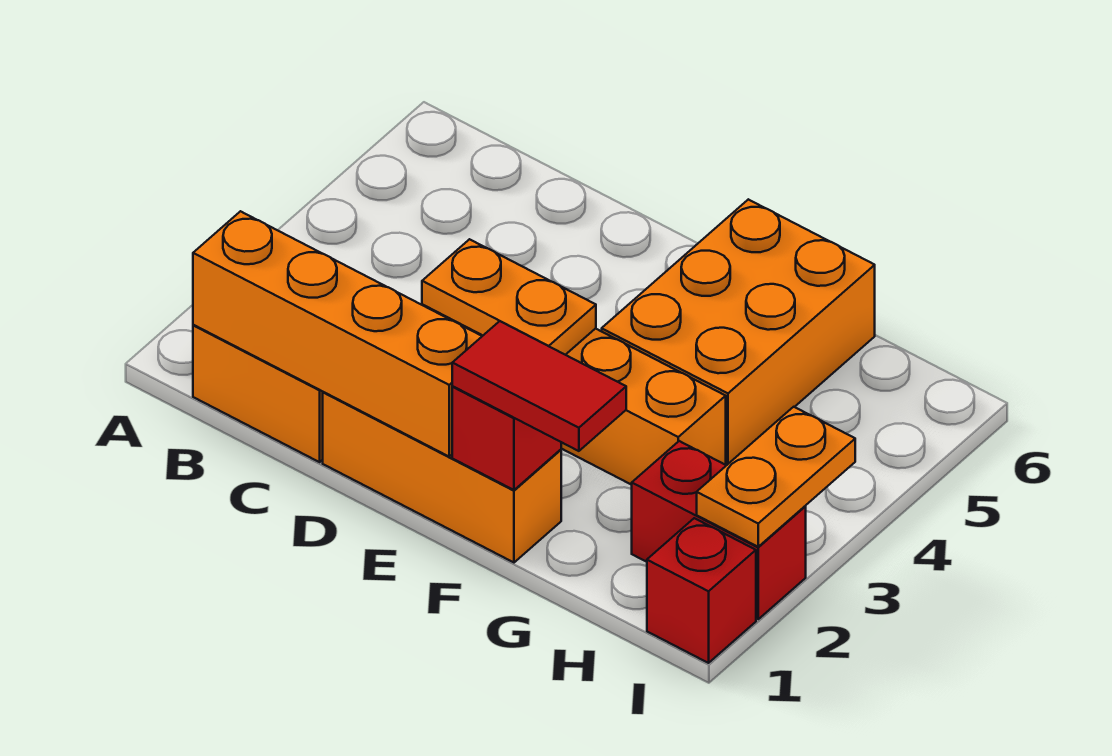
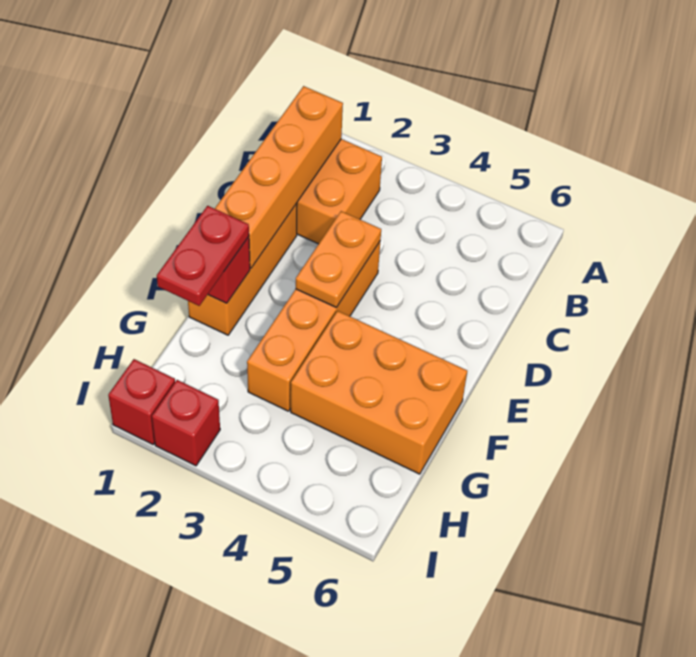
red tile F1:G1 level 3 -> red plate F1:G1 level 3
red brick H2:I2 level 1 -> red brick I2 level 1
orange plate I2:I3 level 2 -> none

